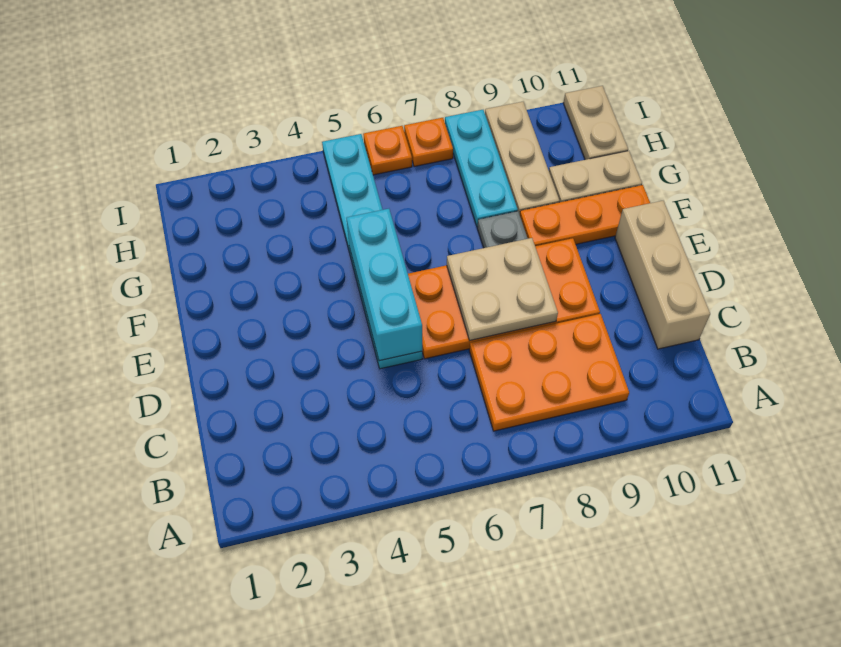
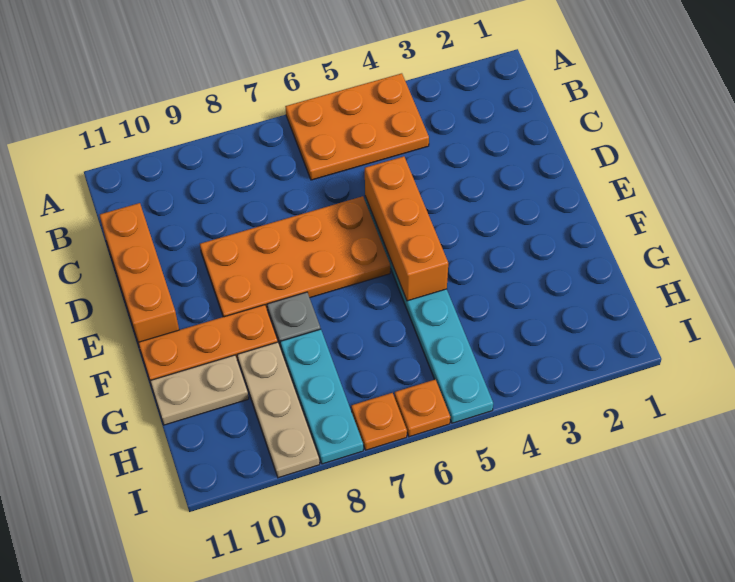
orange plate B7:C9 level 1 -> orange plate A4:B6 level 1
tan brick C11:E11 level 1 -> orange brick C11:E11 level 1
cyan brick D5:F5 level 2 -> orange brick D5:F5 level 2
tan plate D7:E8 level 2 -> none
tan plate H11:I11 level 1 -> none

